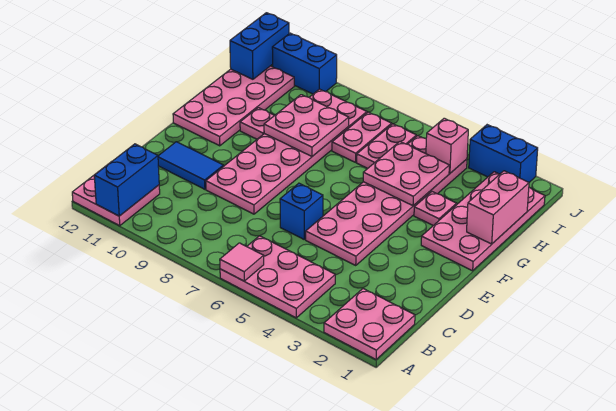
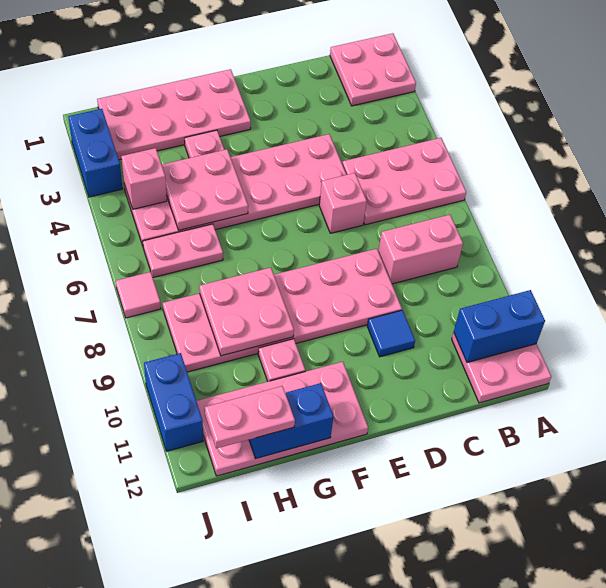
pink plate A4:B6 level 1 -> pink plate A5:C6 level 1
pink tile A6 level 2 -> pink tile J7 level 1
blue brick D6 level 1 -> pink brick D6 level 1
blue tile D10:D11 level 1 -> blue tile D10 level 1
pink brick G1:H1 level 2 -> pink brick B8:C8 level 1
pink plate H7:I7 level 1 -> pink plate H12:I12 level 3
blue brick I12:J12 level 2 -> blue brick G12:H12 level 2

